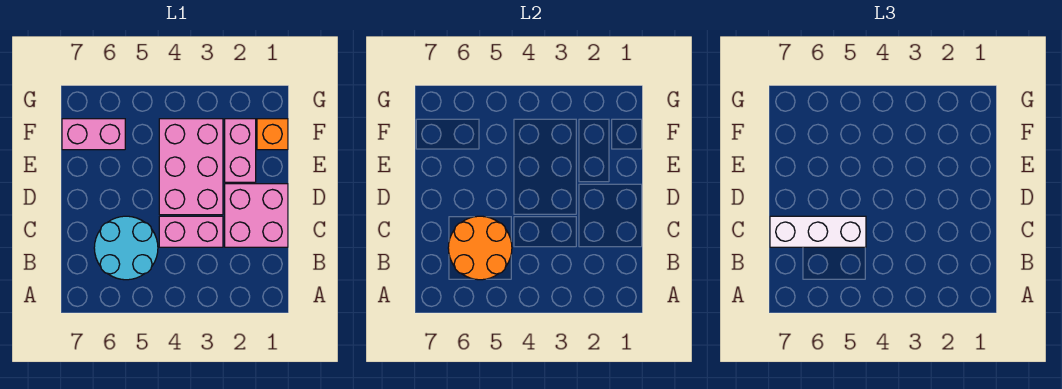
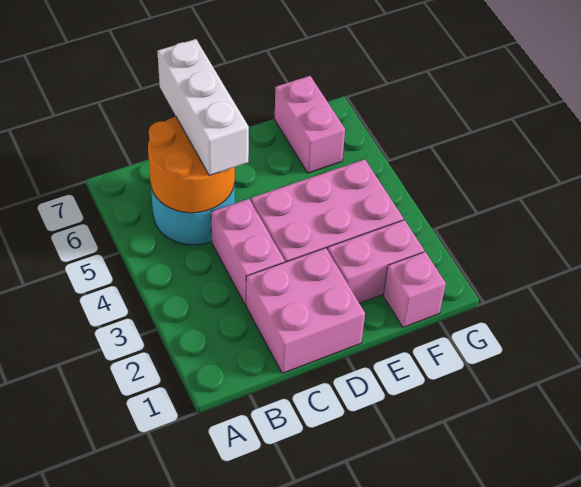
orange brick F1 level 1 -> pink brick F1 level 1

